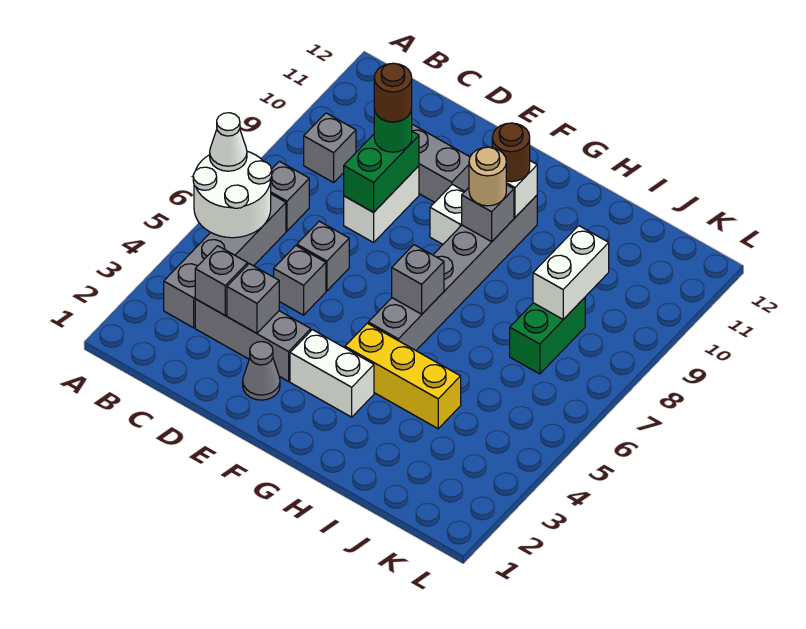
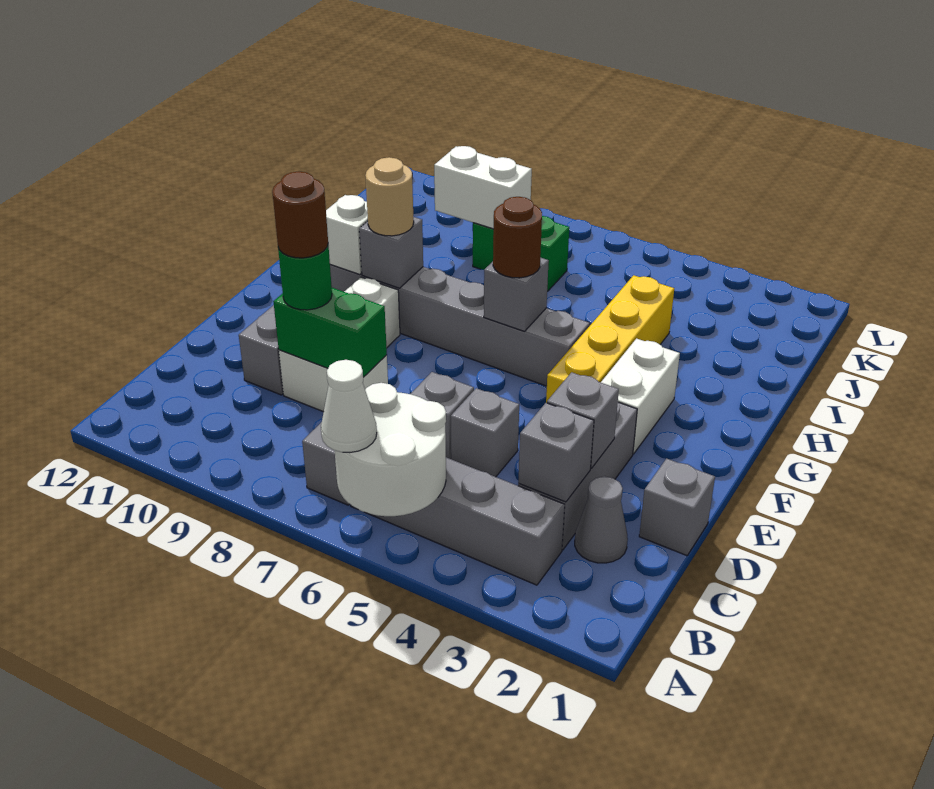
grey brick B9 level 1 -> grey brick D1 level 1
grey cone E2 level 1 -> grey cone C2 level 1
yellow brick G4:I4 level 1 -> yellow brick F4:I4 level 1
brown round brick G10 level 3 -> brown round brick G6 level 3

